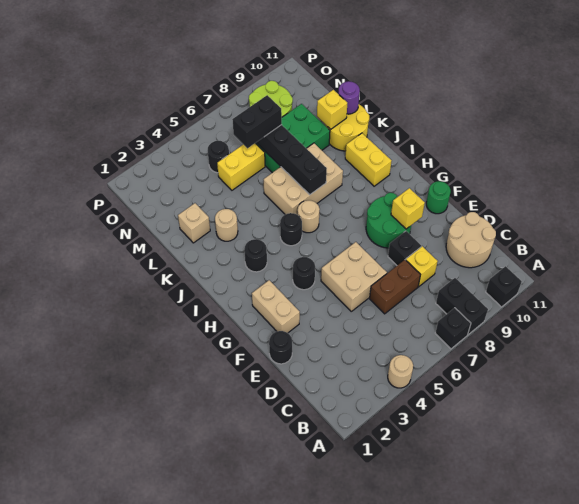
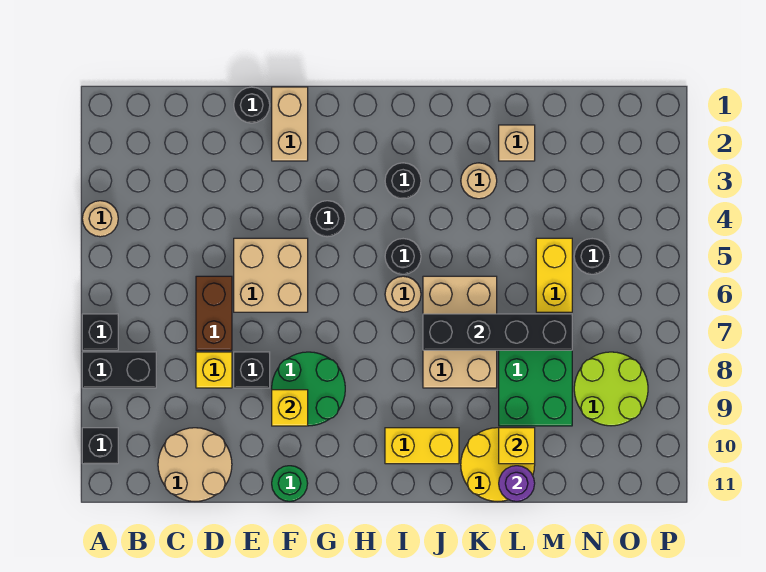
tan brick F2:G2 level 1 -> tan brick F1:F2 level 1
black brick M6:M7 level 3 -> none

